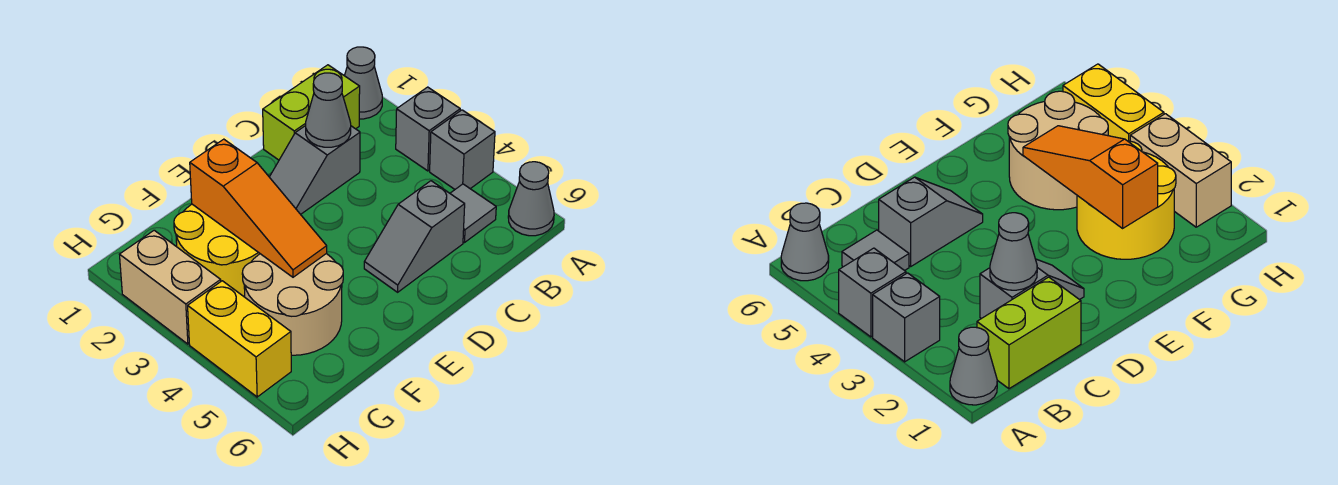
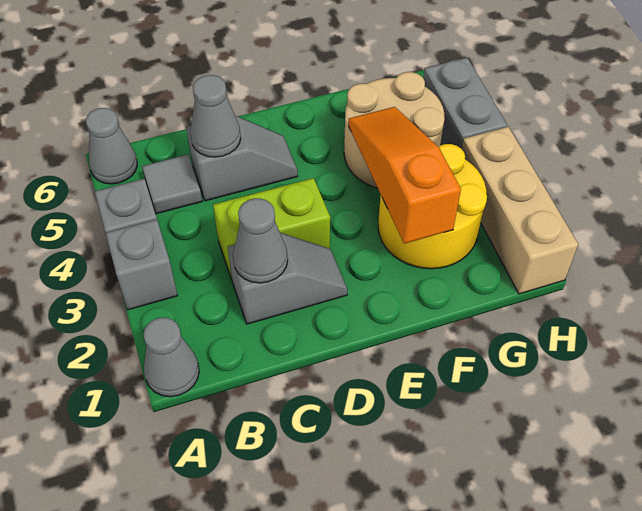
lime brick B1:C1 level 1 -> lime brick C3:D3 level 1
none -> grey cone C5 level 2
tan brick H2:H3 level 1 -> tan brick H1:H3 level 1
yellow brick H4:H5 level 1 -> grey brick H4:H5 level 1

